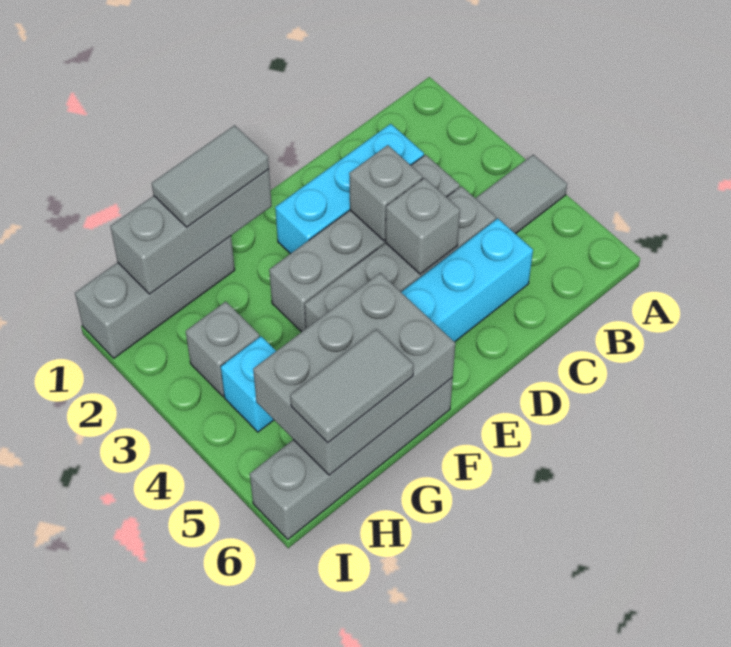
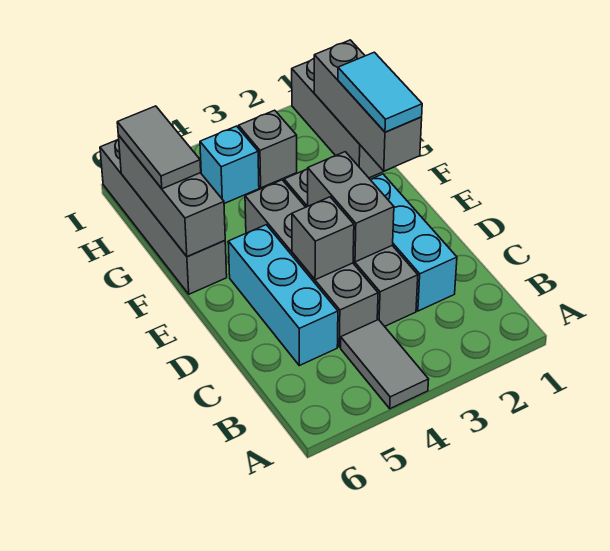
grey brick D3 level 2 -> grey brick D3:E3 level 2
grey tile F1:G1 level 3 -> cyan tile F1:G1 level 3
grey brick F5:H6 level 2 -> grey brick F6:H6 level 2

